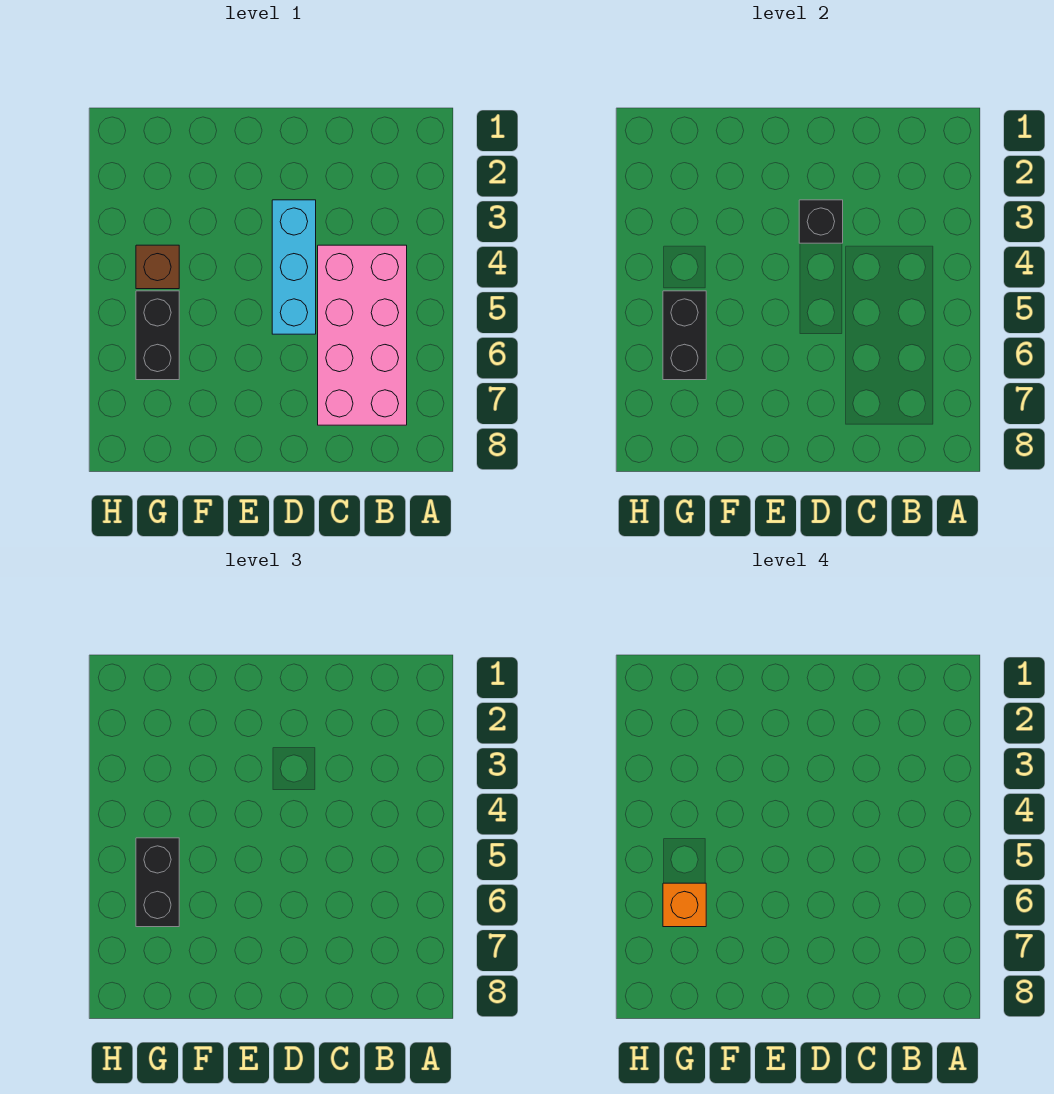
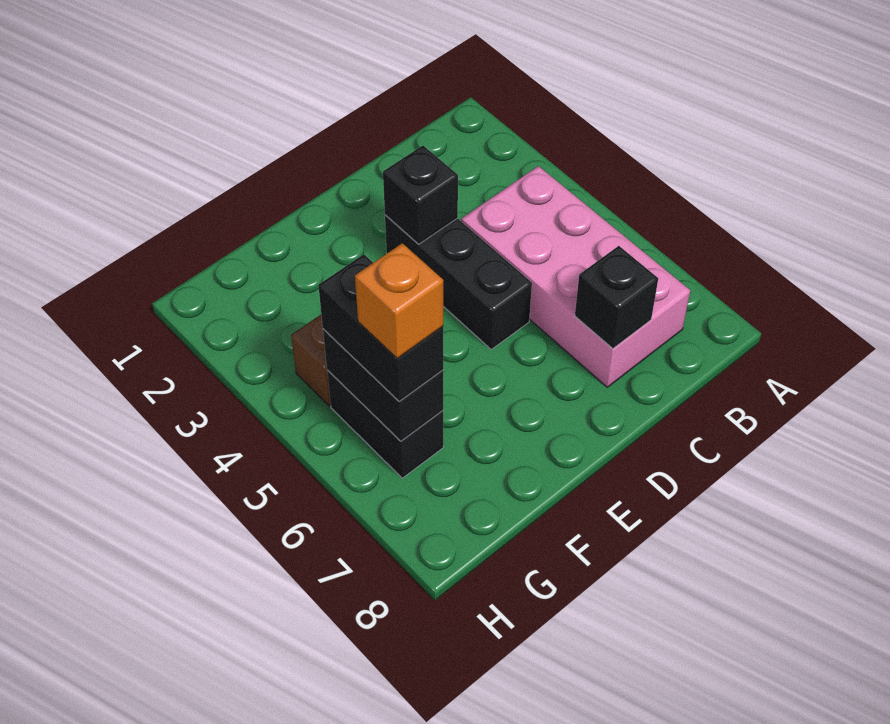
none -> black brick C7 level 2
cyan brick D3:D5 level 1 -> black brick D3:D5 level 1

